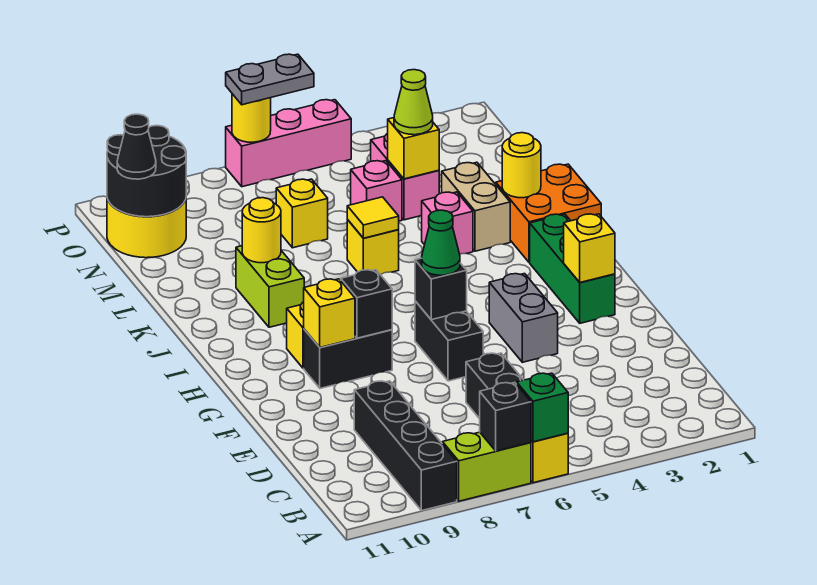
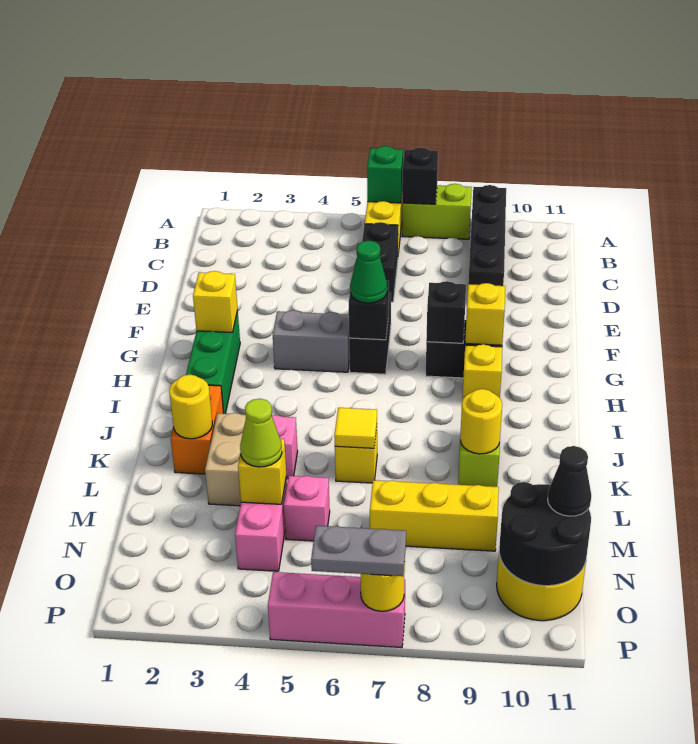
grey brick F4:G4 level 1 -> grey brick G4:G5 level 1
orange brick J1:K2 level 1 -> orange brick J2:K2 level 1
yellow brick M7 level 1 -> yellow brick M7:M9 level 1

